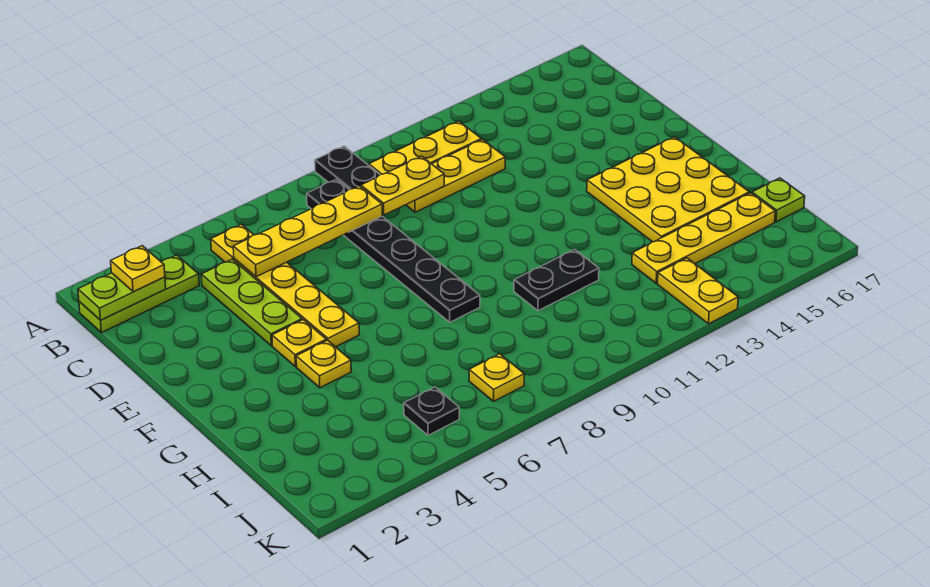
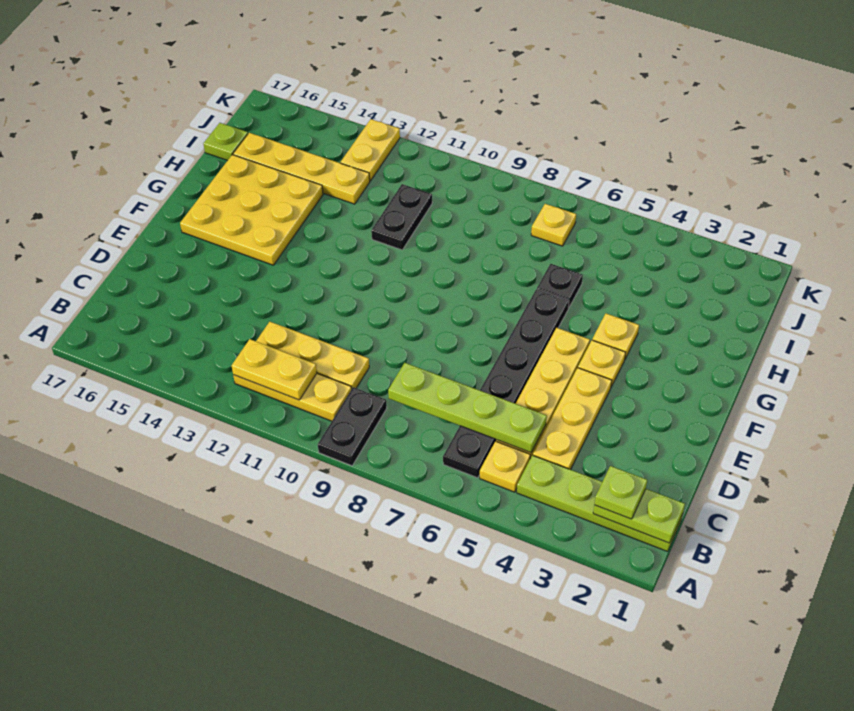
lime plate B1:B3 level 1 -> lime plate B1:B4 level 1
yellow plate B2 level 3 -> lime plate B2 level 3
black plate B8:G8 level 1 -> black plate B6:G6 level 1
lime plate C4:E4 level 1 -> yellow plate C4:E4 level 1
yellow plate C5:C8 level 2 -> lime plate C5:C8 level 2
yellow plate C9:C10 level 2 -> yellow plate B11:B12 level 2
black plate H10:H11 level 1 -> black plate H11:I11 level 1
black plate J5 level 1 -> black plate H6 level 1

